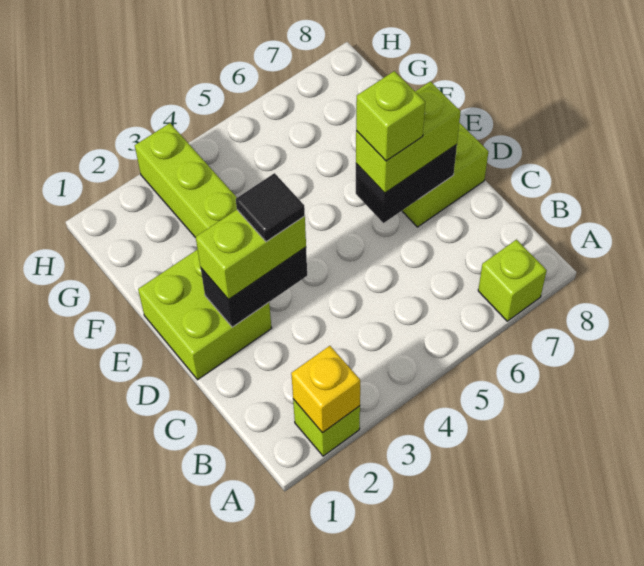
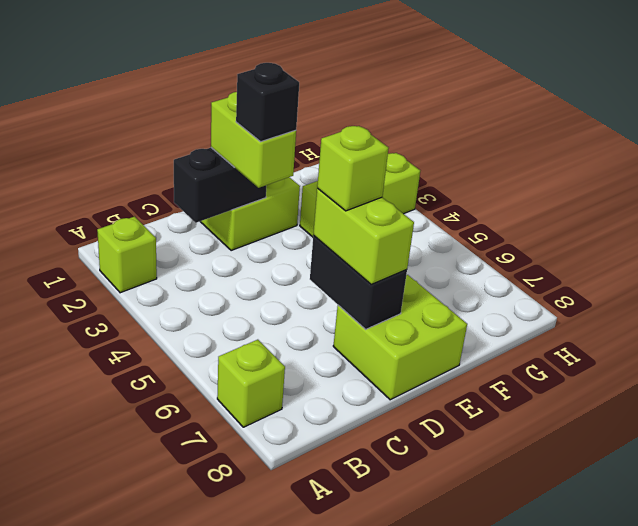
yellow brick A2 level 2 -> none
black brick D2:D3 level 2 -> black brick C2:D2 level 2
black tile D3 level 4 -> black brick D3 level 4

